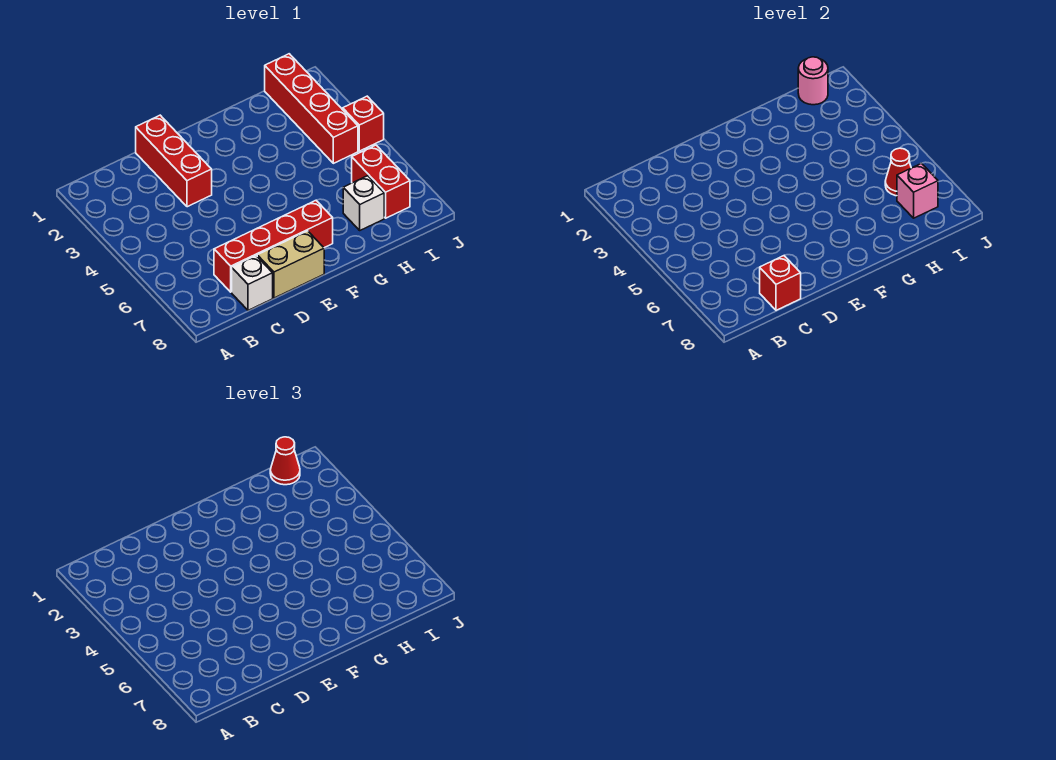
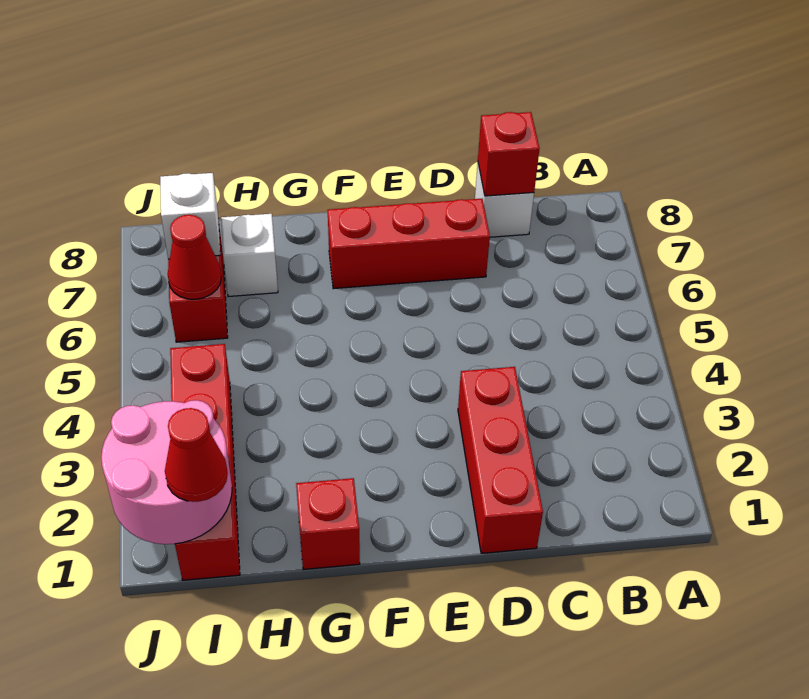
red brick C7:F7 level 1 -> red brick D7:F7 level 1
tan brick D8:E8 level 1 -> none
pink round brick I1 level 2 -> pink round brick I1:J2 level 2
pink brick I7 level 2 -> white brick I7 level 2
red brick J4 level 1 -> red brick G1 level 1

